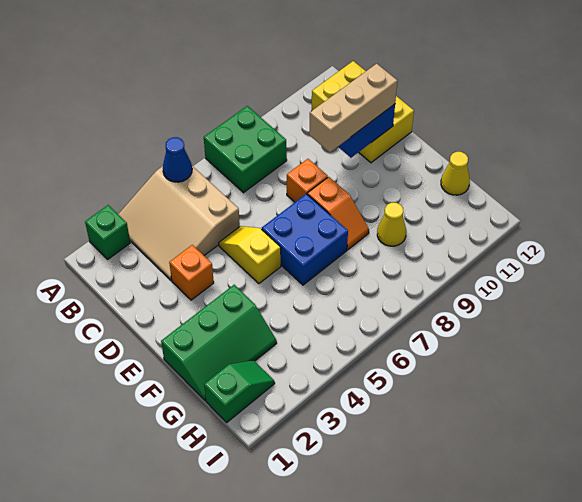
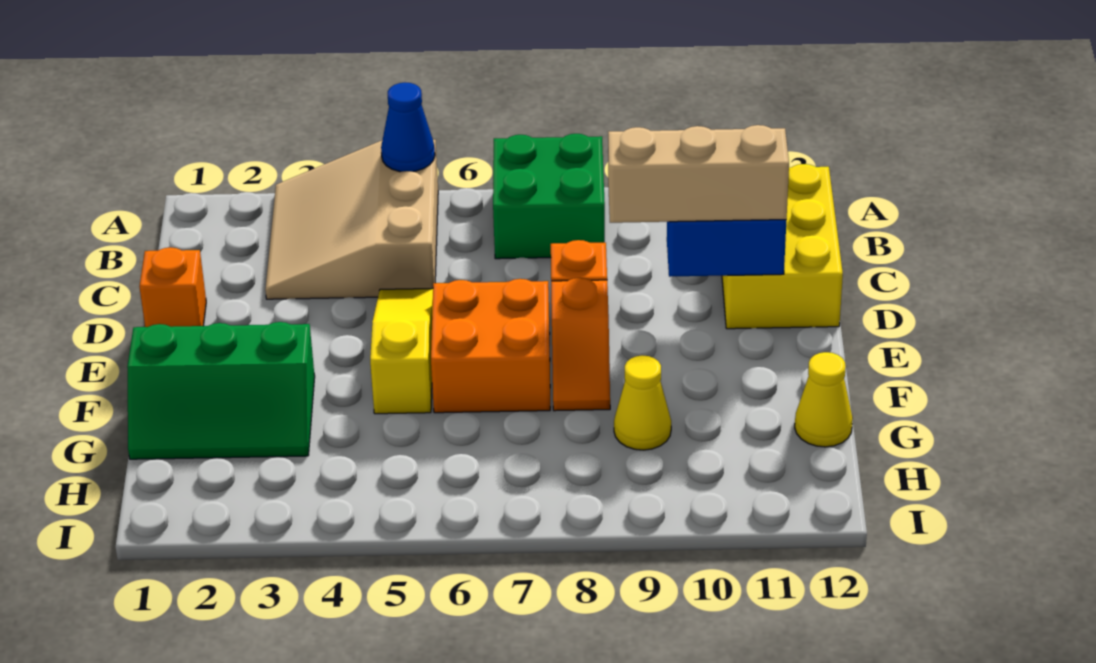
green brick A2 level 1 -> none
orange brick D3 level 1 -> orange brick D1 level 1
yellow slope D5:E5 level 1 top E -> yellow slope D5:F5 level 1 top F
blue brick E6:F7 level 1 -> orange brick E6:F7 level 1
green slope H1:H2 level 1 top 1 -> none

